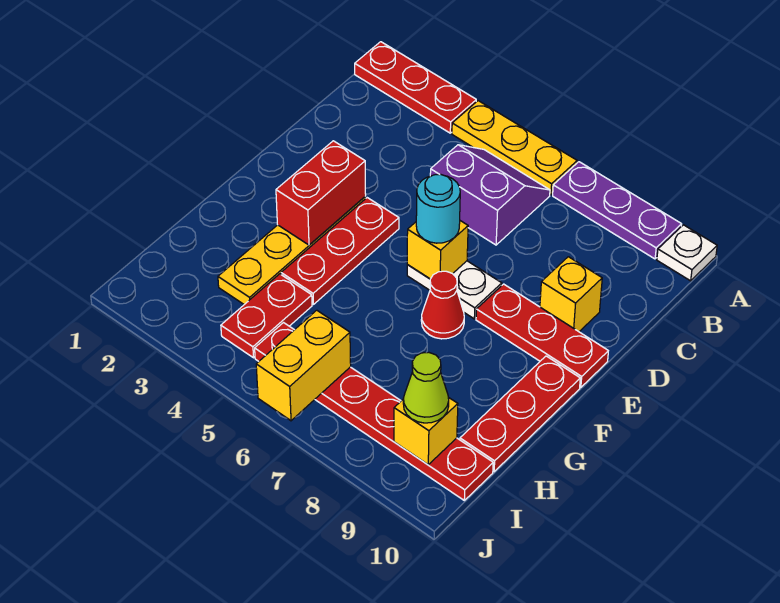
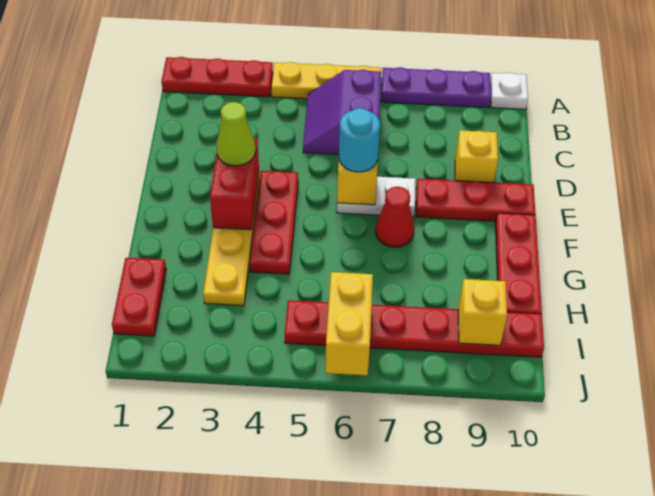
purple slope B5:C6 level 1 top C -> purple slope B5:C6 level 1 top 6
red plate H4:I4 level 1 -> red plate H1:I1 level 1
lime cone I9 level 3 -> lime cone E3 level 3

